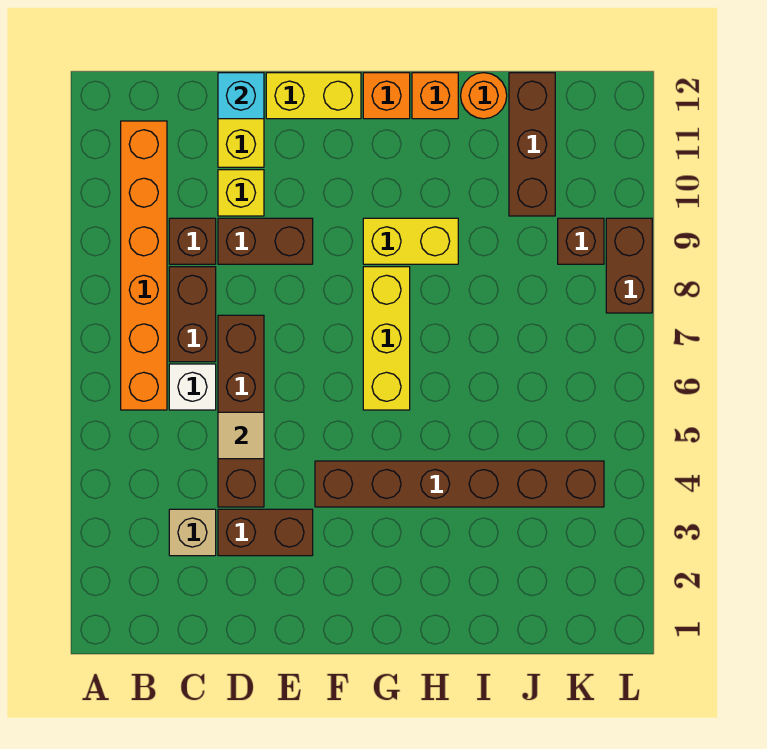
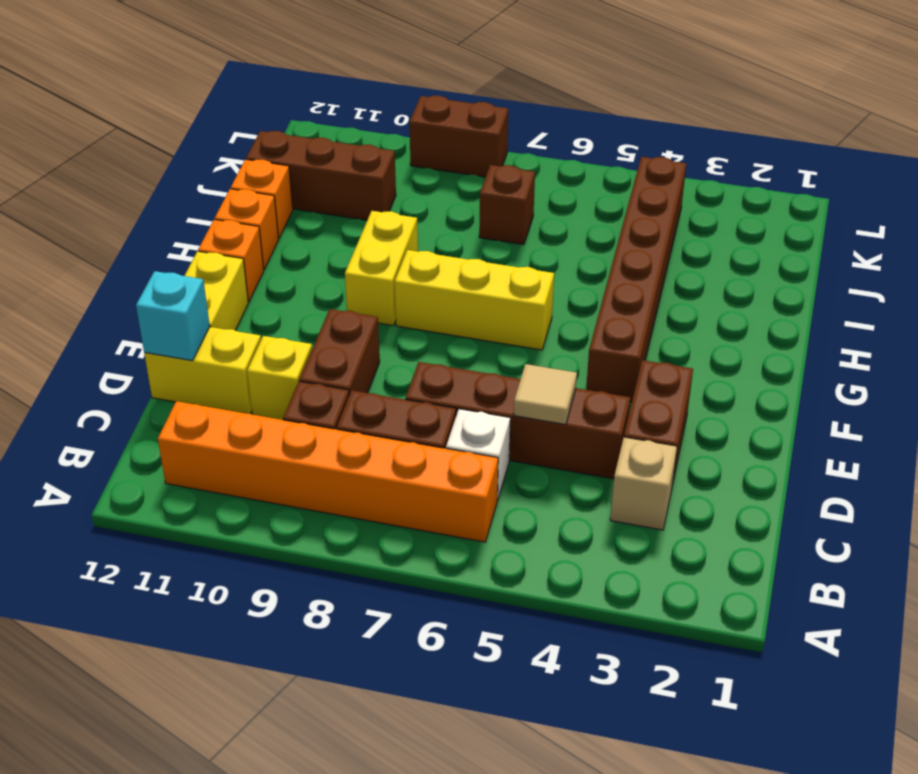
orange round brick I12 level 1 -> orange brick I12 level 1
brown brick K9 level 1 -> brown brick J7 level 1

